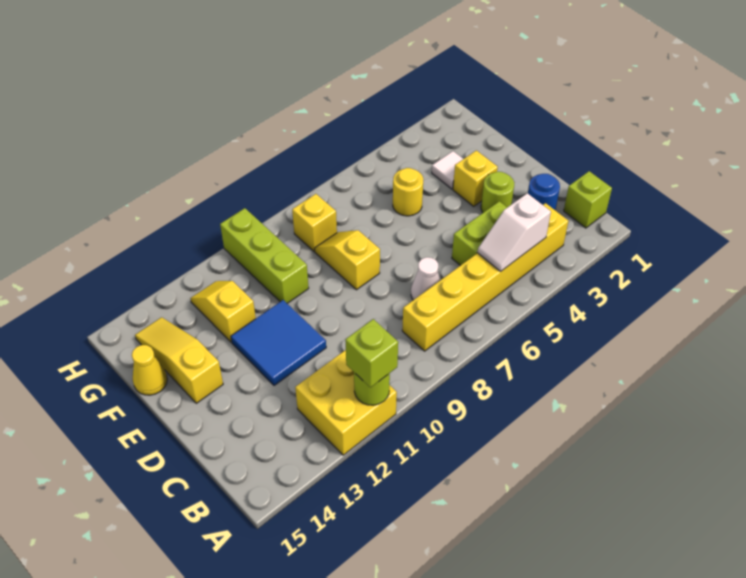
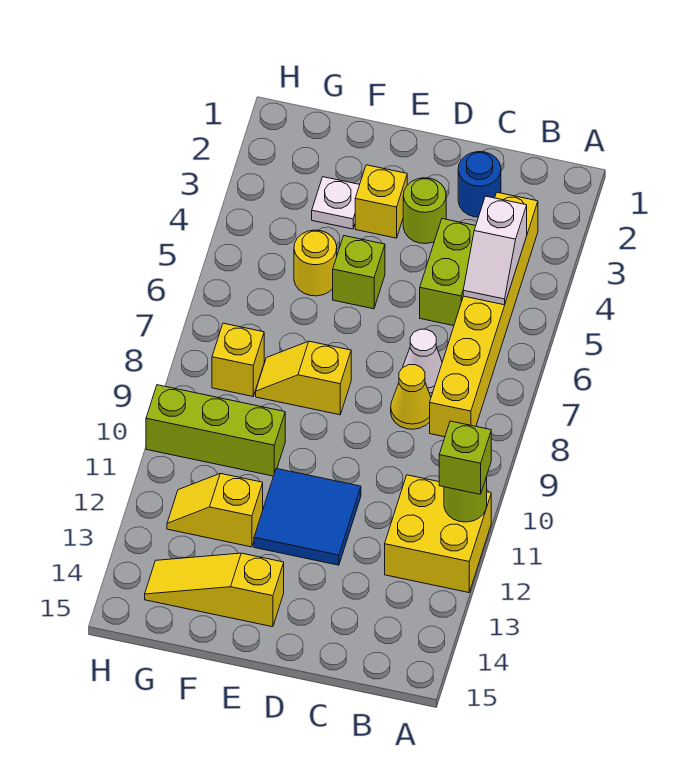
lime brick B1 level 1 -> lime brick E5 level 1
white tile F3 level 1 -> white plate F3 level 1
yellow cone F15 level 1 -> yellow cone C8 level 1

